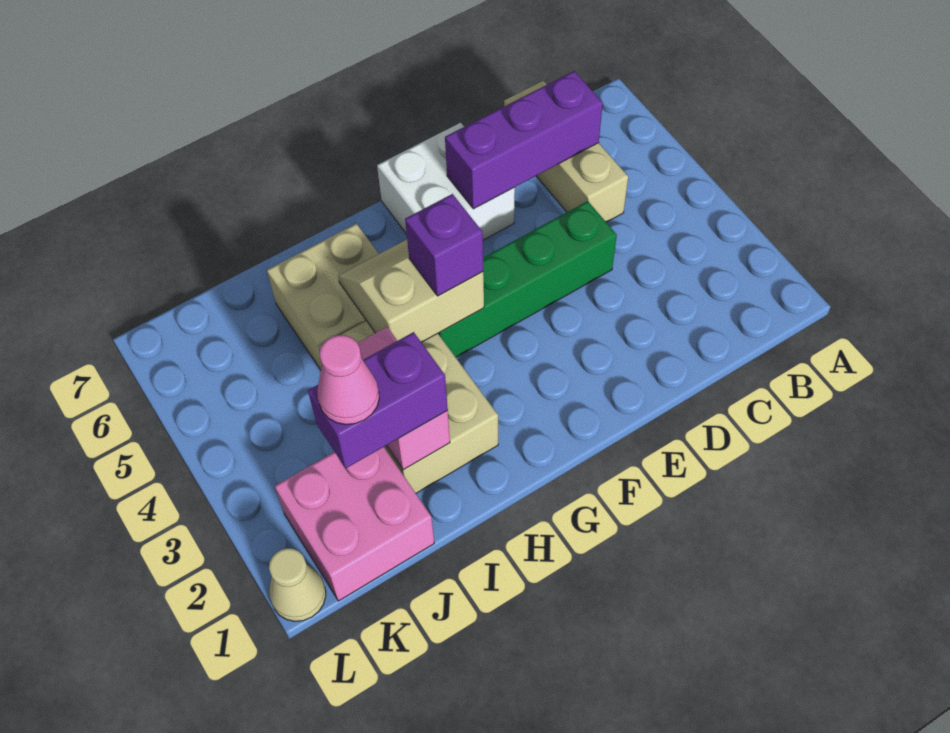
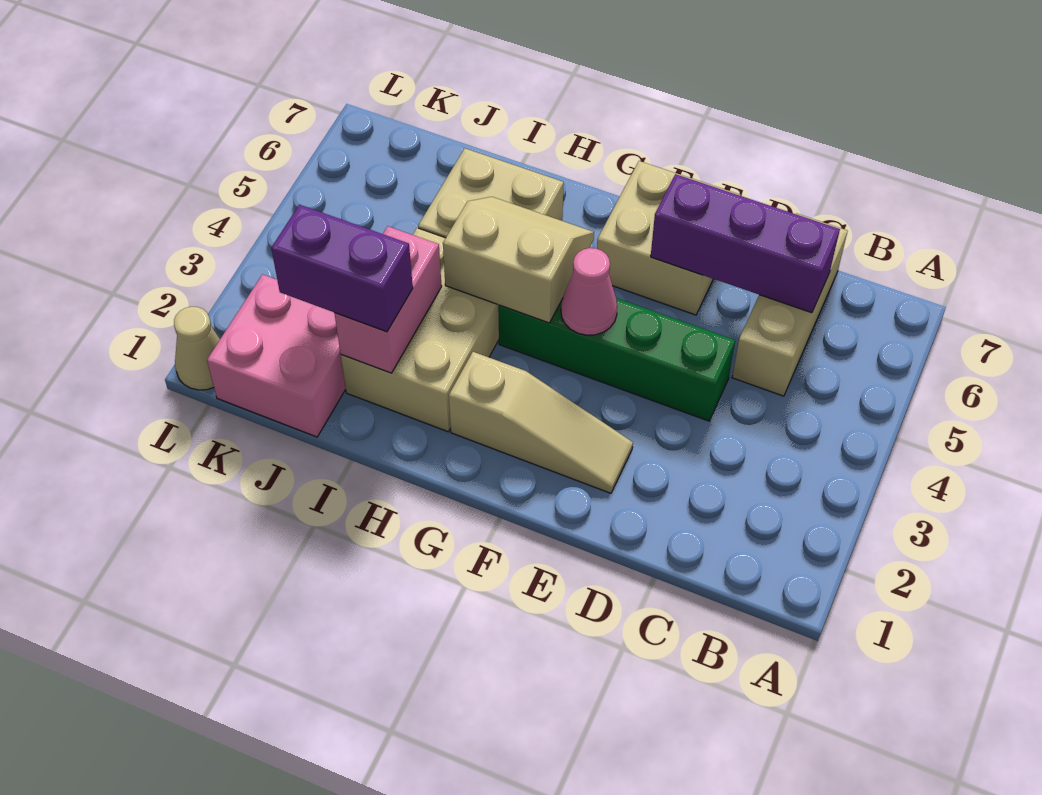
none -> tan slope E2:G2 level 1 top G
white brick E6:F7 level 1 -> tan brick E6:F7 level 1
purple brick G4 level 3 -> none
pink cone J2 level 4 -> pink cone F4 level 2

